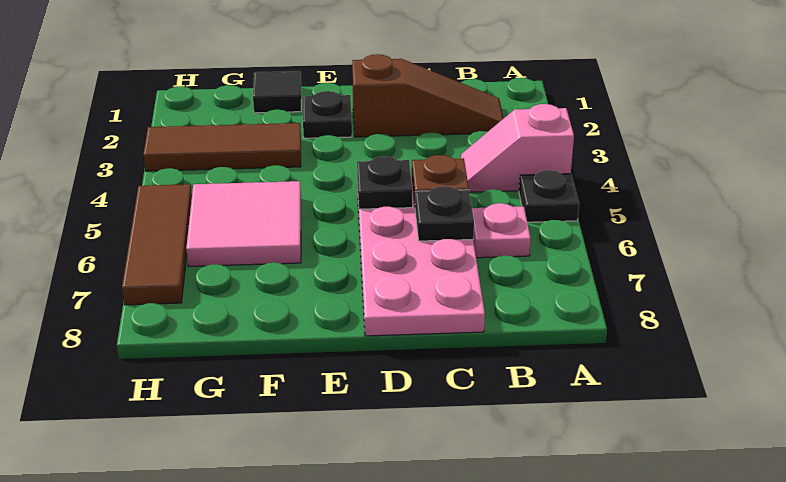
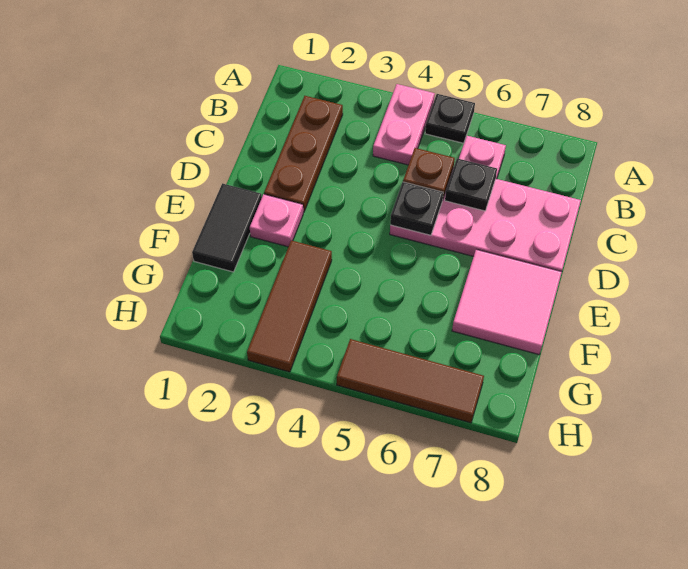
pink slope A4:B4 level 1 top A -> pink plate A4:B4 level 1
brown slope B2:D2 level 1 top D -> brown plate B2:D2 level 1
black plate E2 level 1 -> pink plate E2 level 1
black tile F1 level 1 -> black tile E1:F1 level 1
pink tile F5:G6 level 1 -> pink tile E7:F8 level 1

